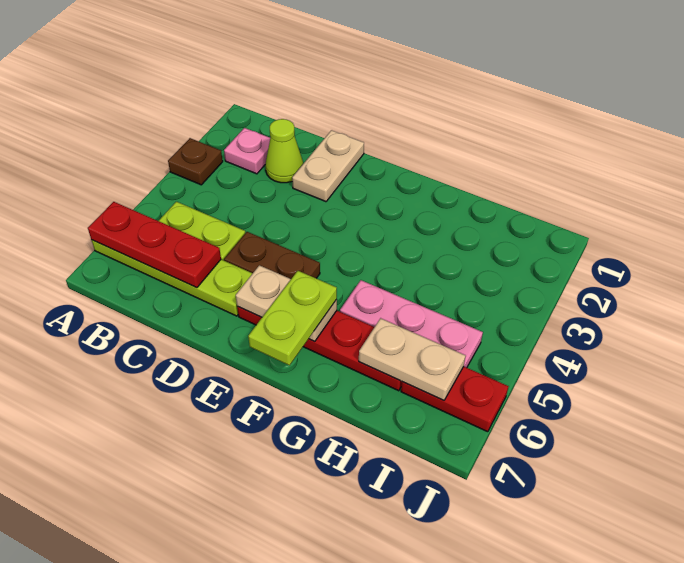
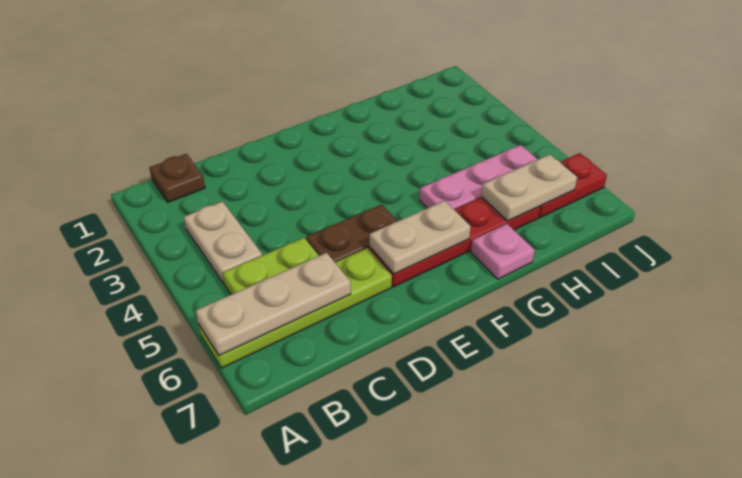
brown plate A3 level 1 -> brown plate B1 level 1
red plate A6:C6 level 2 -> tan plate A6:C6 level 2
pink plate B2 level 1 -> pink plate G7 level 1
lime cone C2 level 1 -> none
tan plate D1:D2 level 1 -> tan plate B3:B4 level 1
lime plate F6:F7 level 3 -> none

